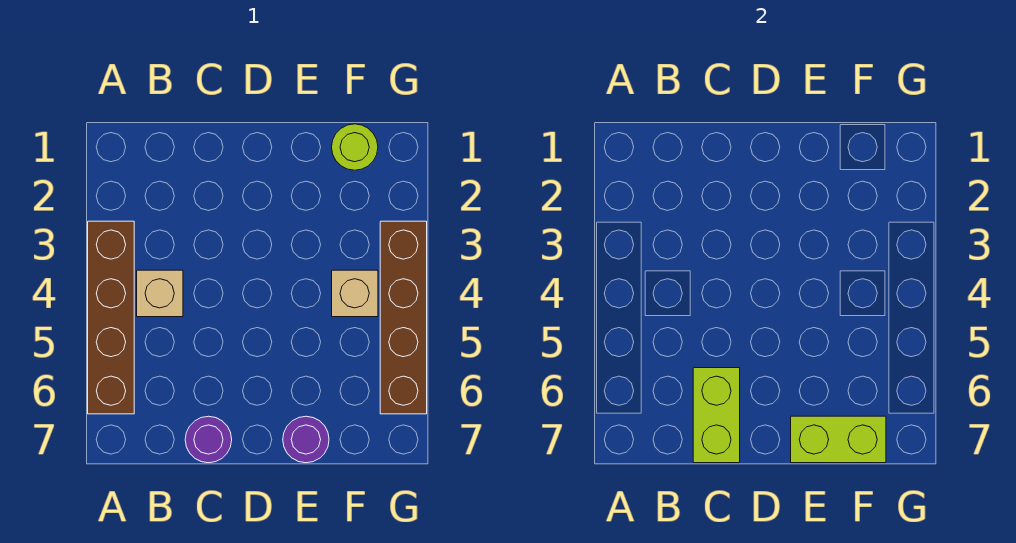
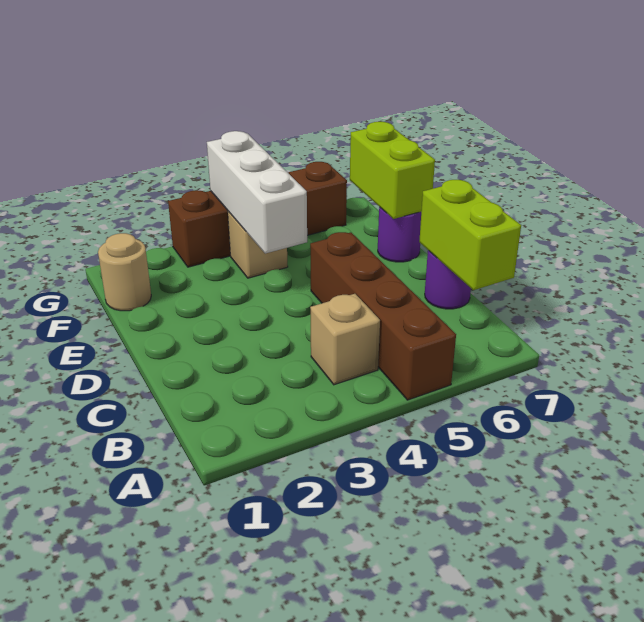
brown brick A3:A6 level 1 -> brown brick A5:D5 level 1
lime brick C6:C7 level 2 -> lime brick B7:C7 level 2
none -> white brick E4:G4 level 2
lime round brick F1 level 1 -> tan round brick F1 level 1

